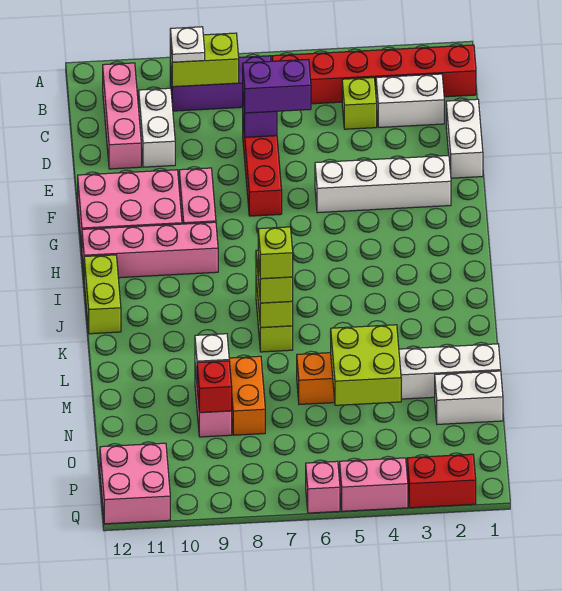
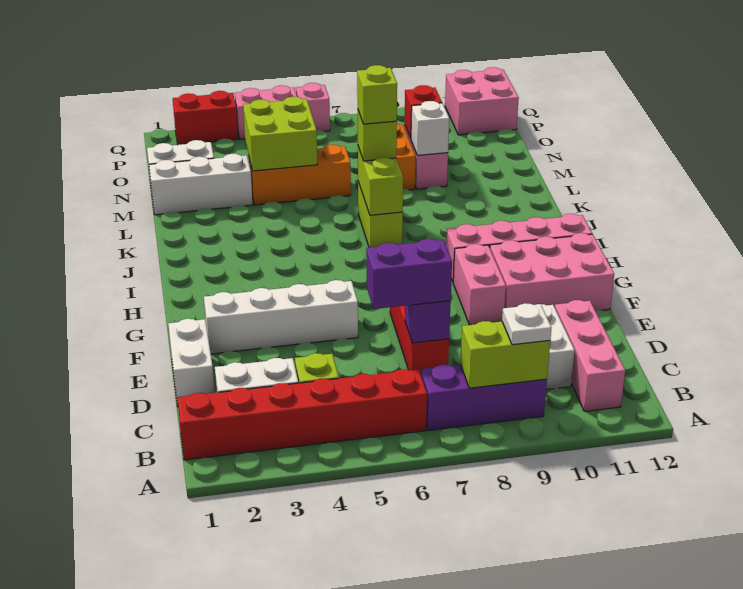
lime brick I12:J12 level 1 -> none

